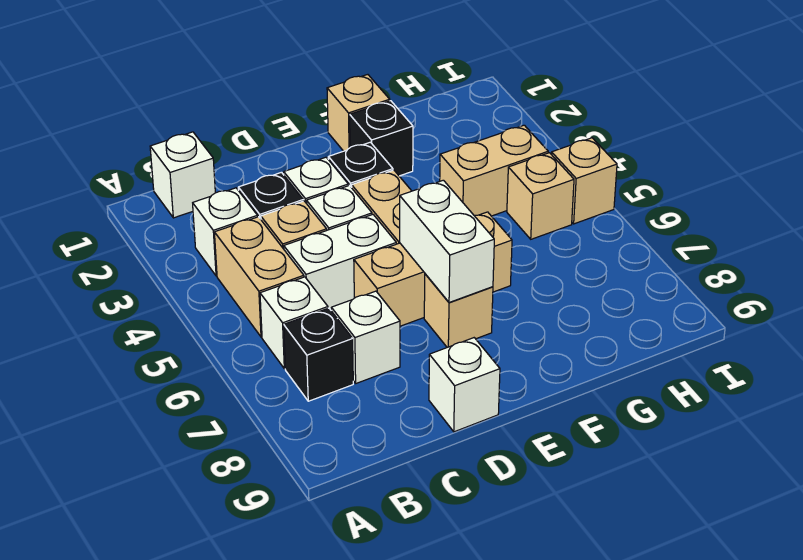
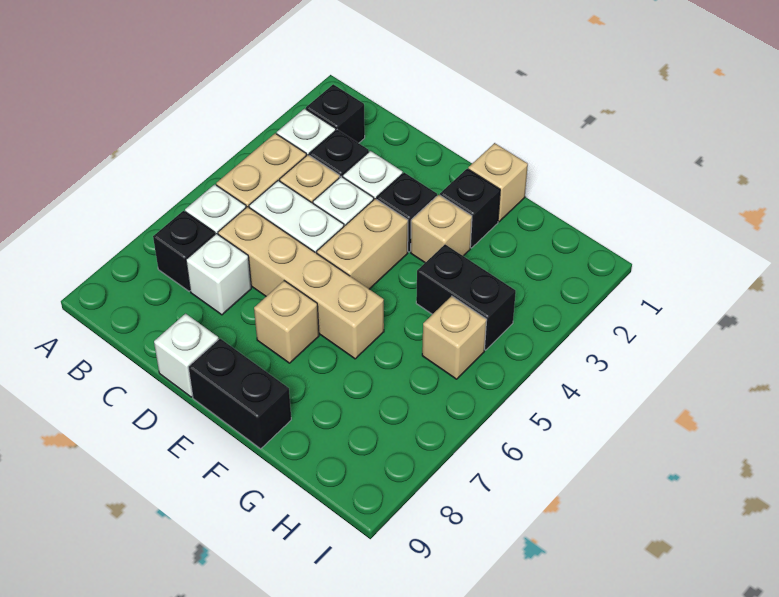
white brick B1 level 1 -> none
none -> black brick B2 level 1
tan brick D6:F6 level 1 -> tan brick C6:F6 level 1
white brick E6:E7 level 2 -> none
none -> black brick E9:F9 level 1
tan brick G4:H4 level 1 -> black brick G4:H4 level 1
tan brick I5 level 1 -> tan brick F3 level 1

